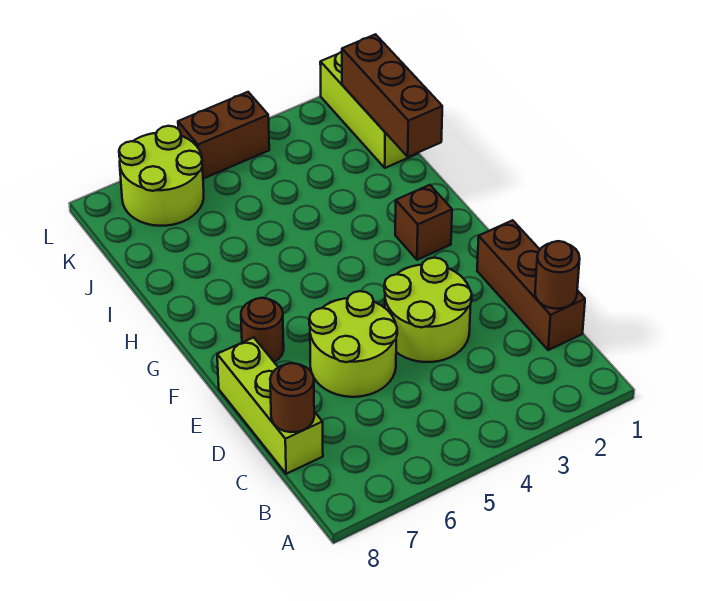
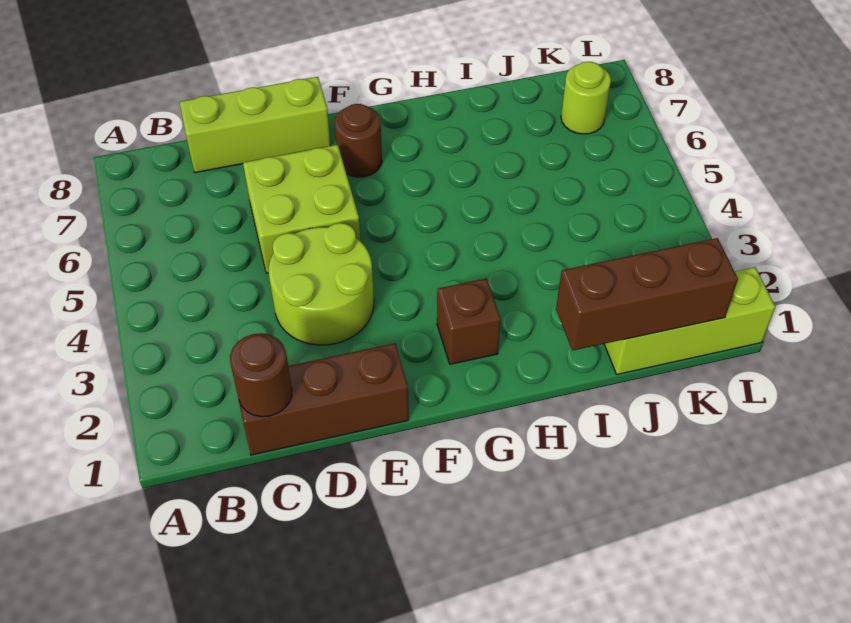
brown round brick C8 level 2 -> none
lime round brick D5:E6 level 1 -> lime brick D5:E6 level 1
lime round brick K6:L7 level 1 -> lime round brick K7 level 1
brown brick L4:L5 level 1 -> none

